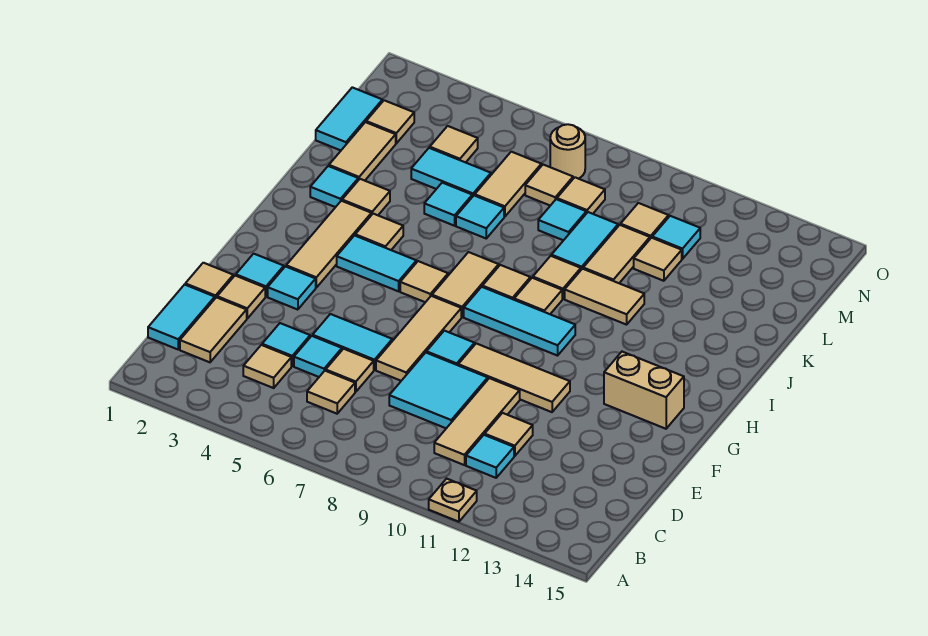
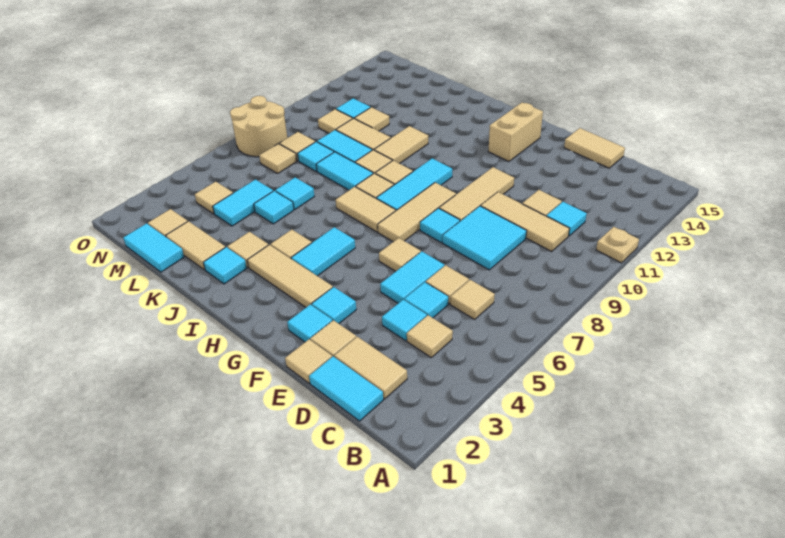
tan tile E7:G7 level 1 -> tan tile G7:G9 level 1
tan tile H6 level 1 -> tan tile F6 level 1
none -> cyan tile J8:K8 level 1
tan tile L6:M6 level 1 -> tan tile D15:E15 level 1
tan round brick N7 level 1 -> tan round brick N7:O8 level 1

